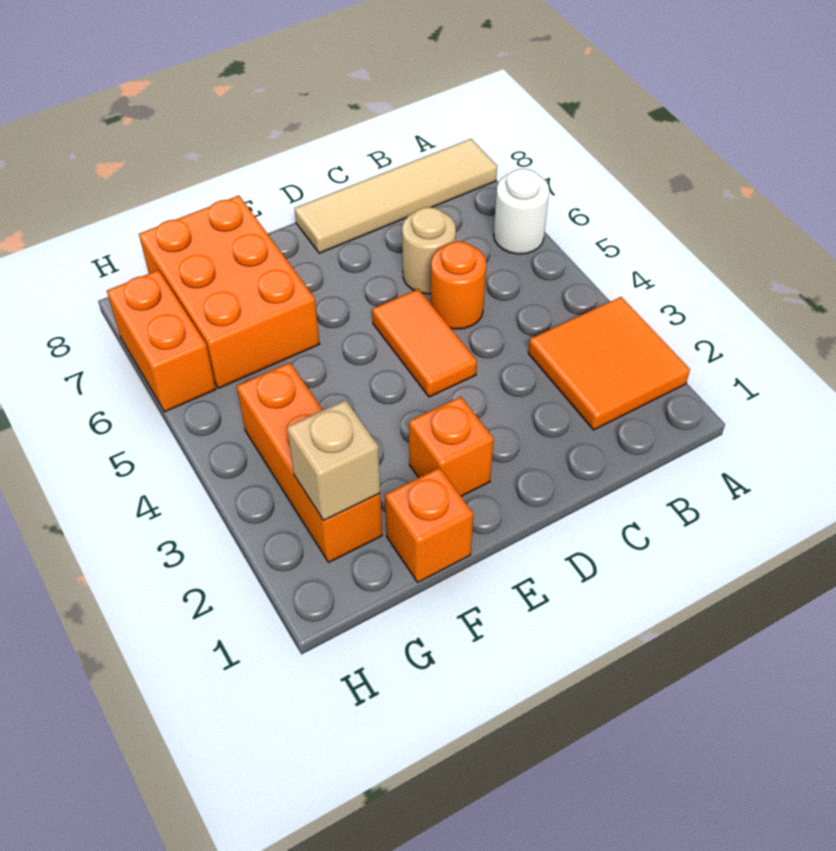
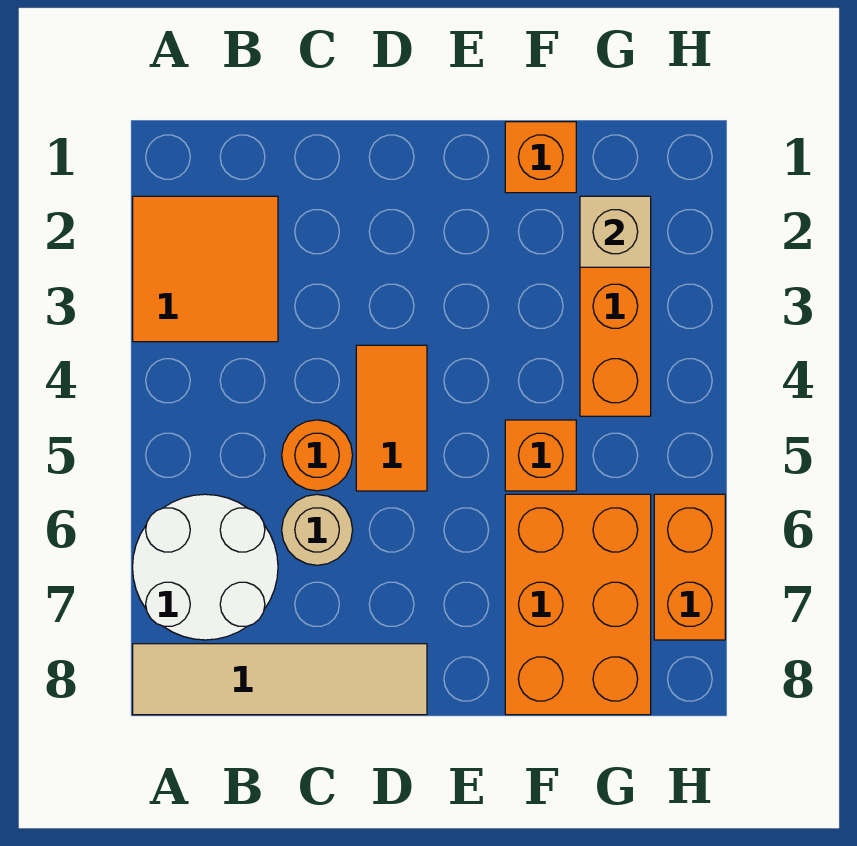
white round brick A6 level 1 -> white round brick A6:B7 level 1
orange brick E2 level 1 -> orange brick F5 level 1

